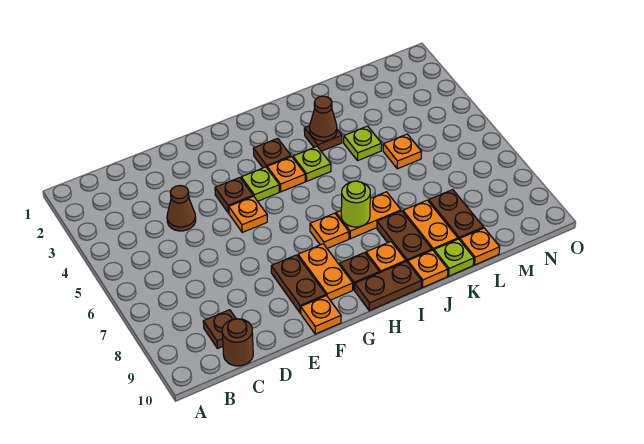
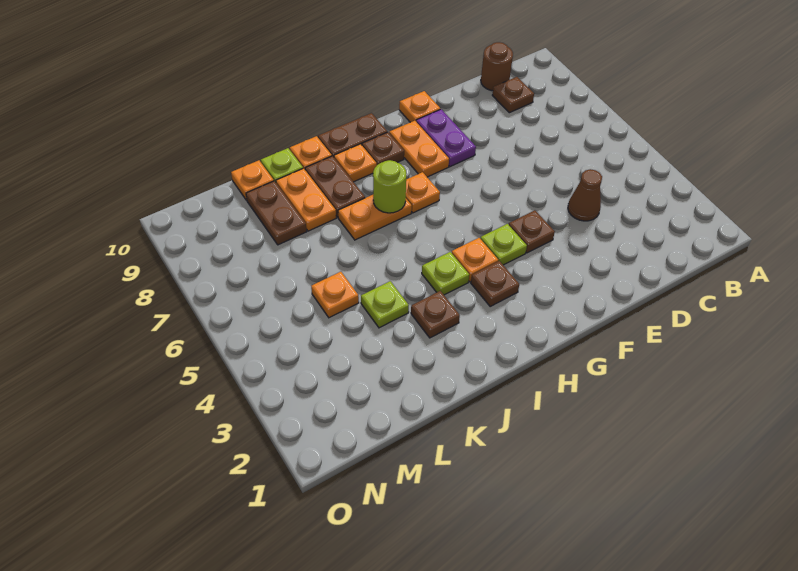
orange plate F5 level 1 -> none
brown plate F8:F9 level 1 -> purple plate F8:F9 level 1
brown cone J3 level 2 -> none

